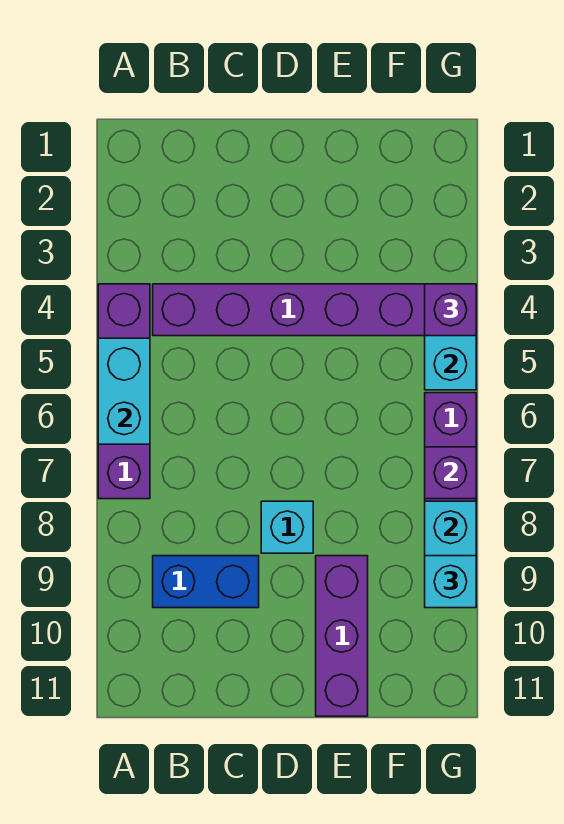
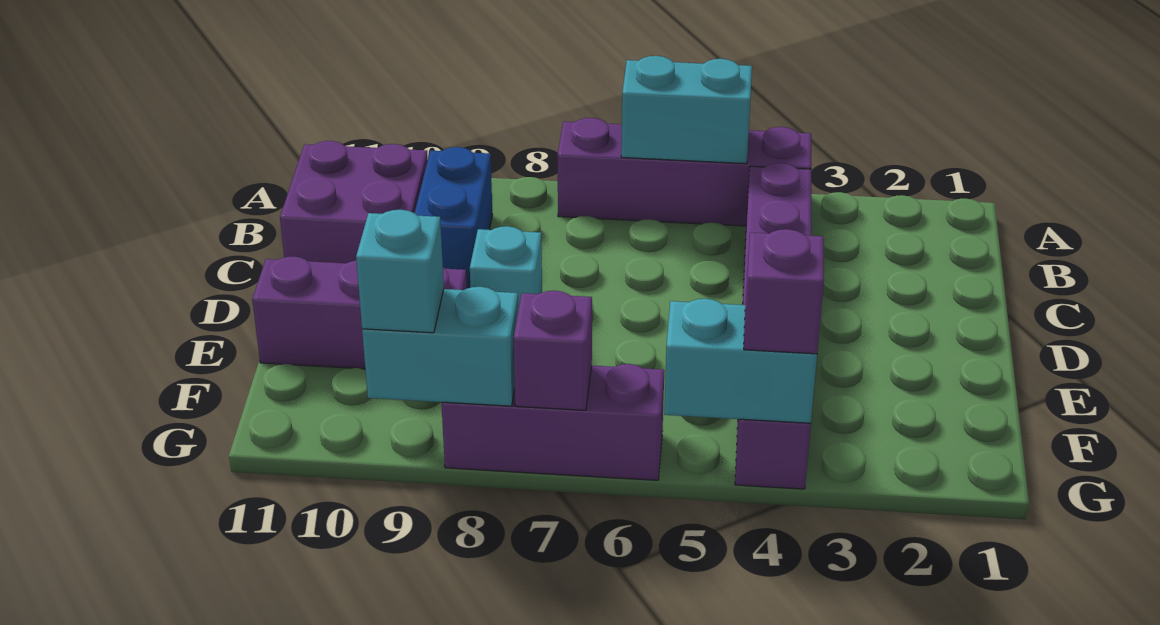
none -> purple brick B10:C11 level 1

